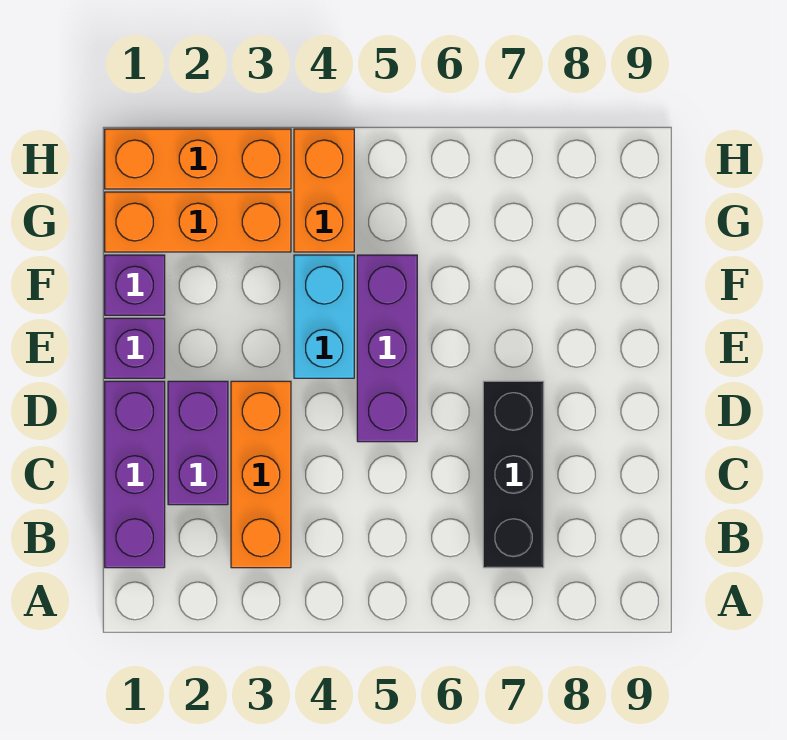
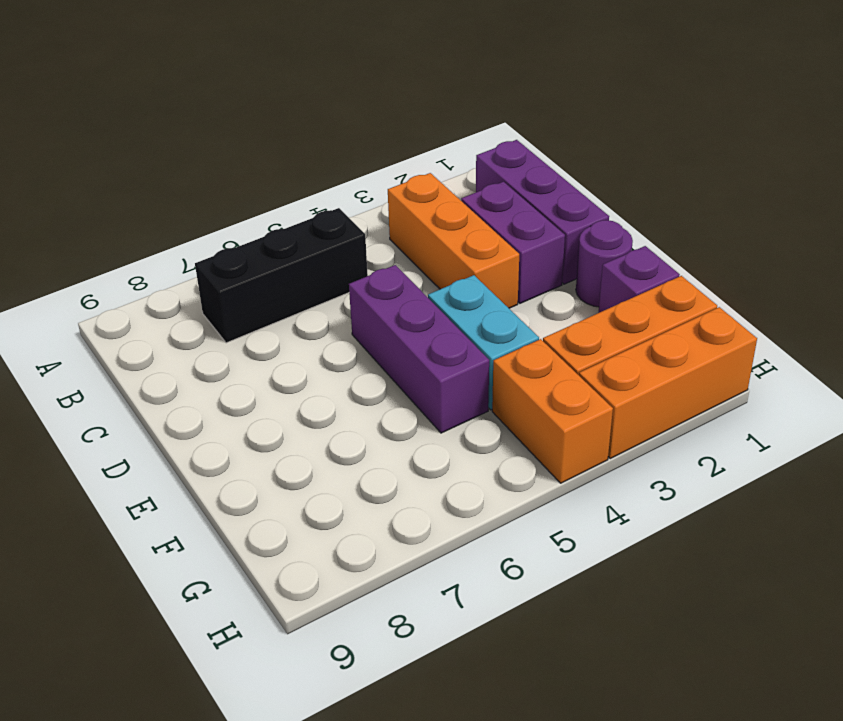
black brick B7:D7 level 1 -> black brick B5:B7 level 1
purple brick E1 level 1 -> purple round brick E1 level 1

